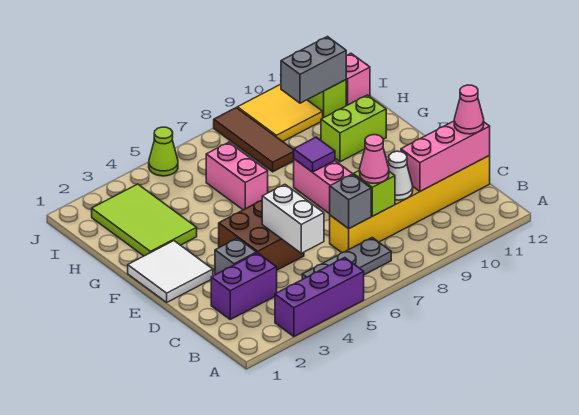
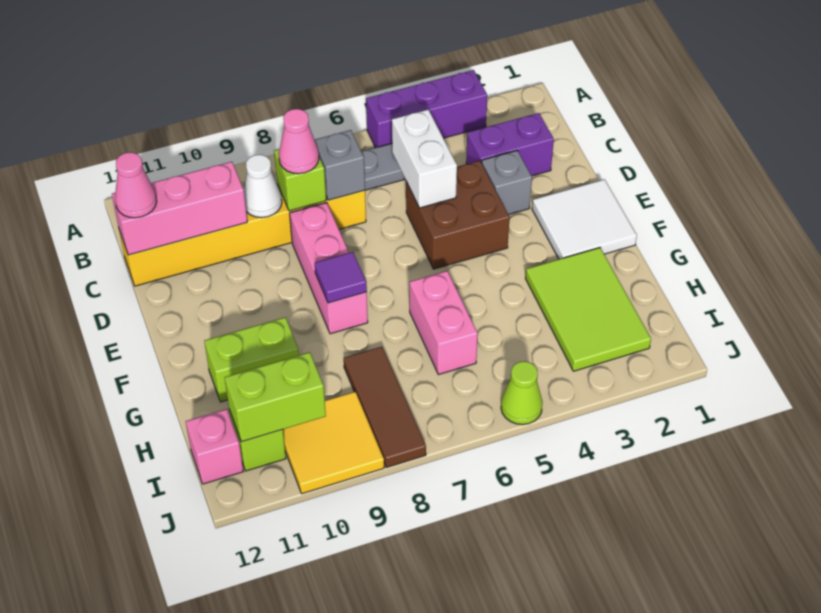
grey brick I10:I11 level 2 -> lime brick I10:I11 level 2

